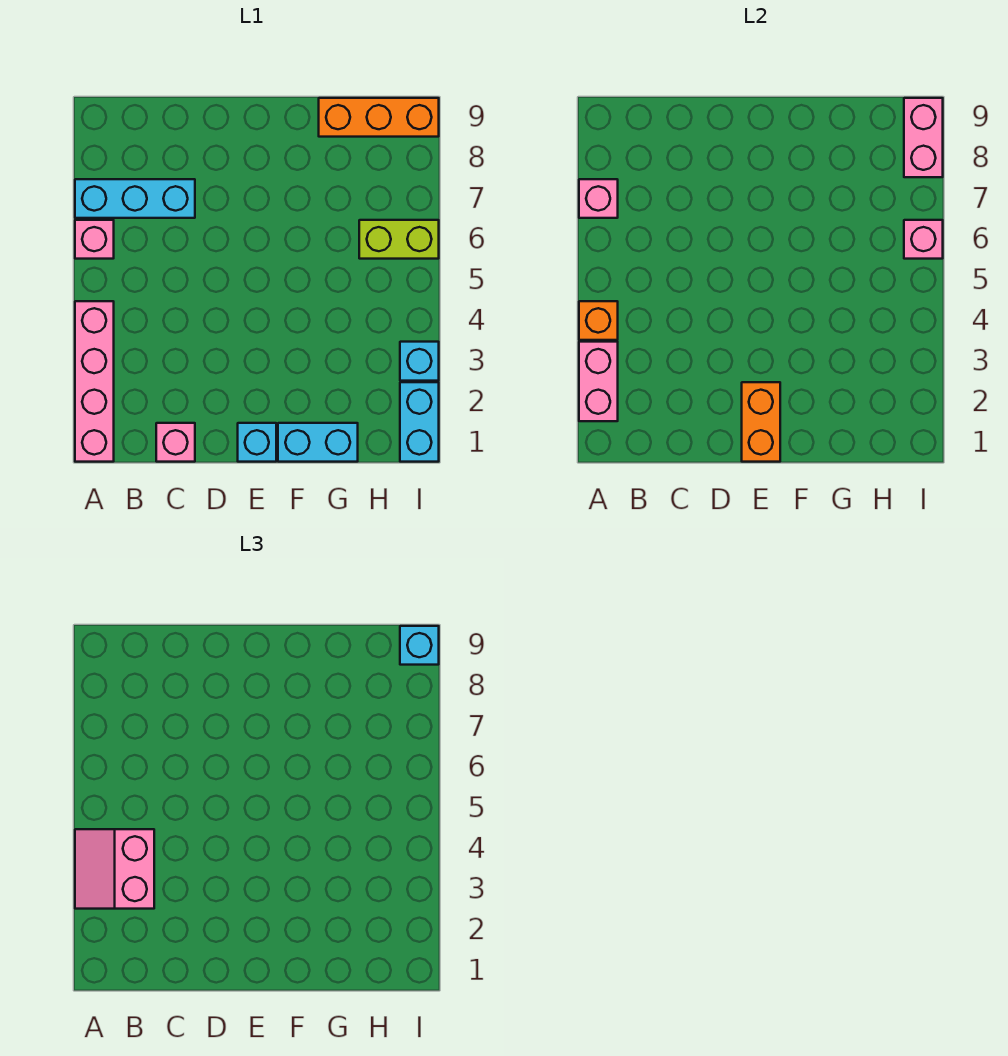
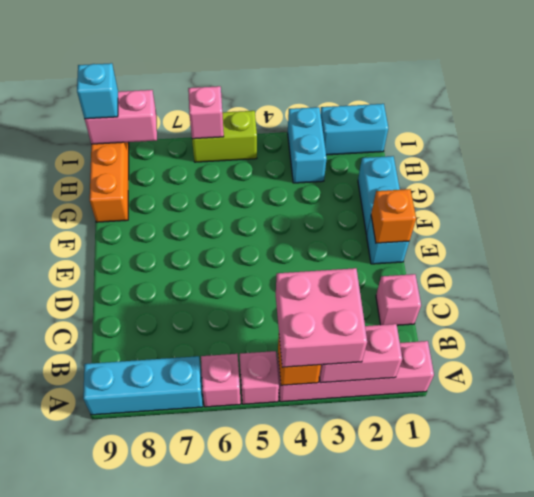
pink slope A3:B4 level 3 top B -> pink brick A3:B4 level 3
cyan brick A7:C7 level 1 -> cyan brick A7:A9 level 1
pink brick A7 level 2 -> pink brick A5 level 1
orange brick E1:E2 level 2 -> orange brick E1 level 2
lime brick H6:I6 level 1 -> lime brick I5:I6 level 1
cyan brick I3 level 1 -> cyan brick H3:I3 level 1

